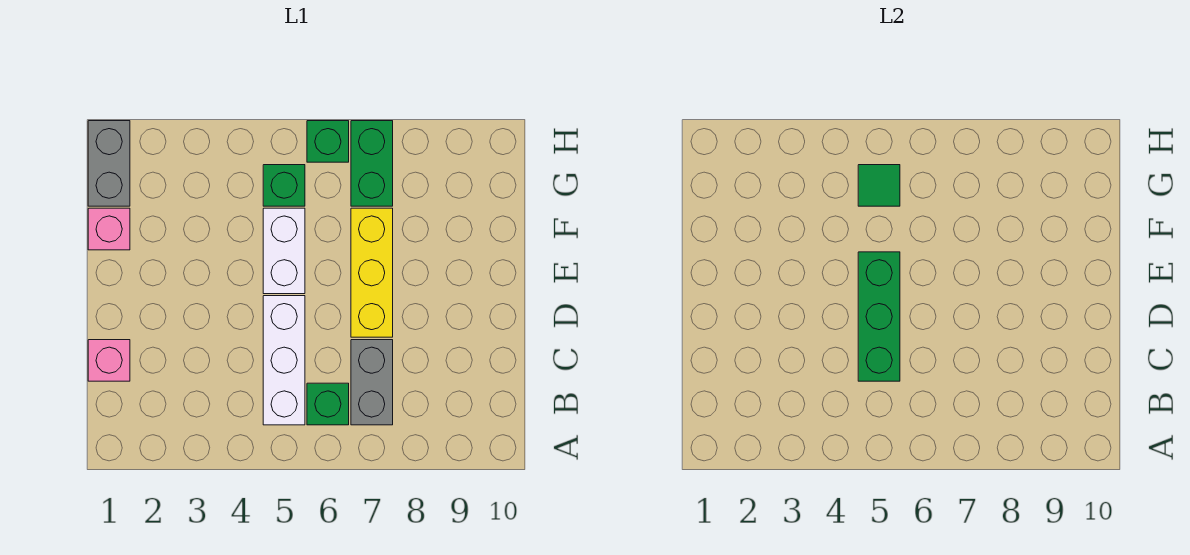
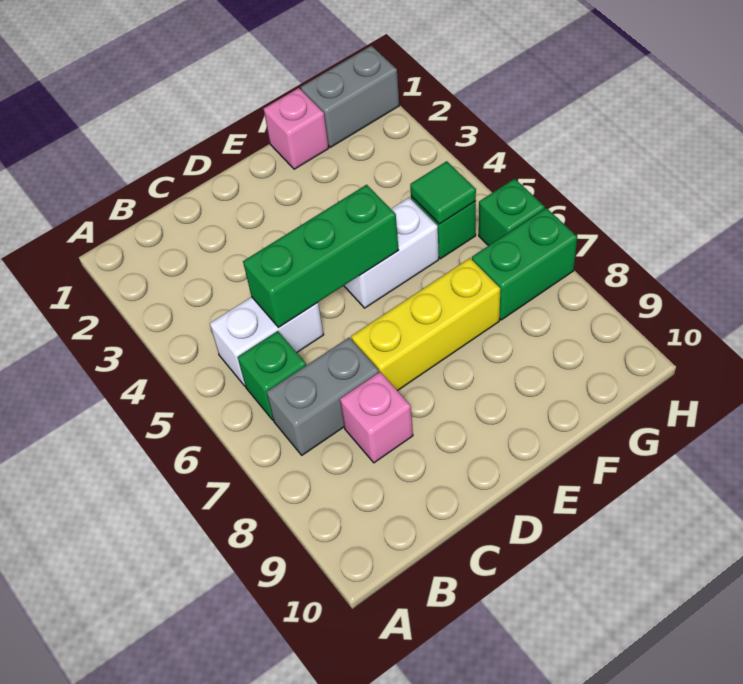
white brick B5:D5 level 1 -> white brick B5:C5 level 1
pink brick C1 level 1 -> pink brick C8 level 1

